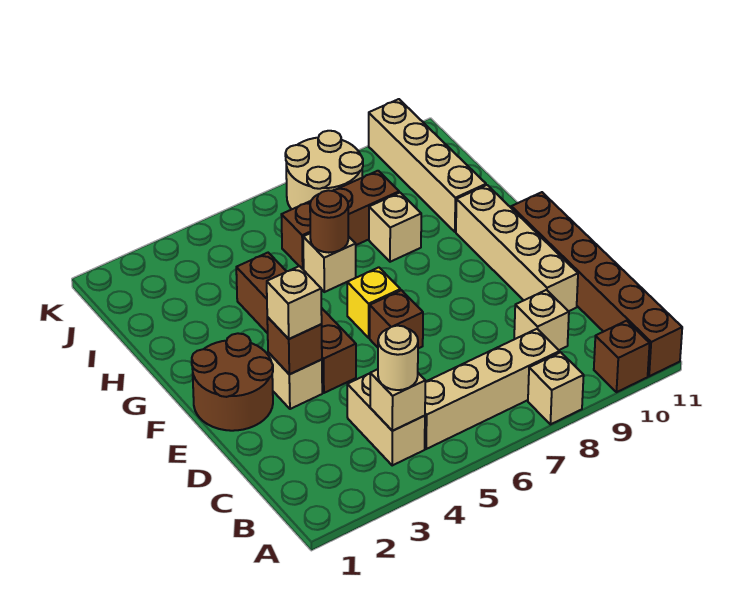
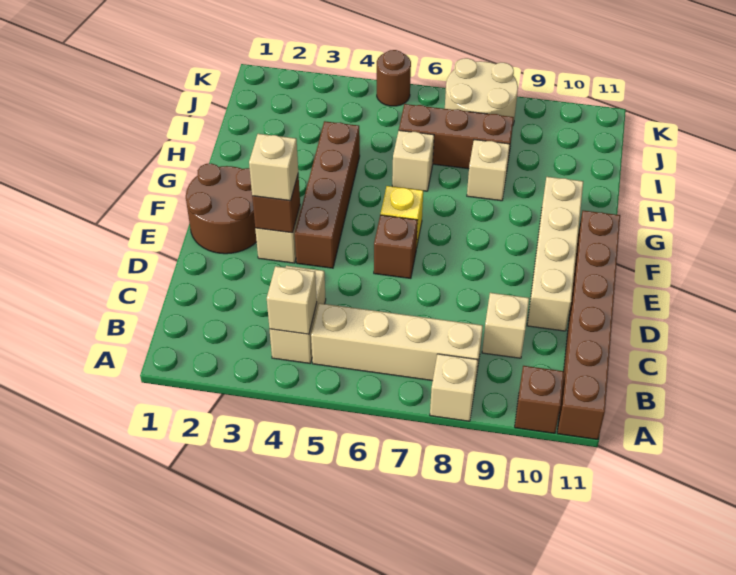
tan round brick B4 level 3 -> none
brown round brick H6 level 2 -> brown round brick K5 level 1
tan brick H10:K10 level 1 -> none

